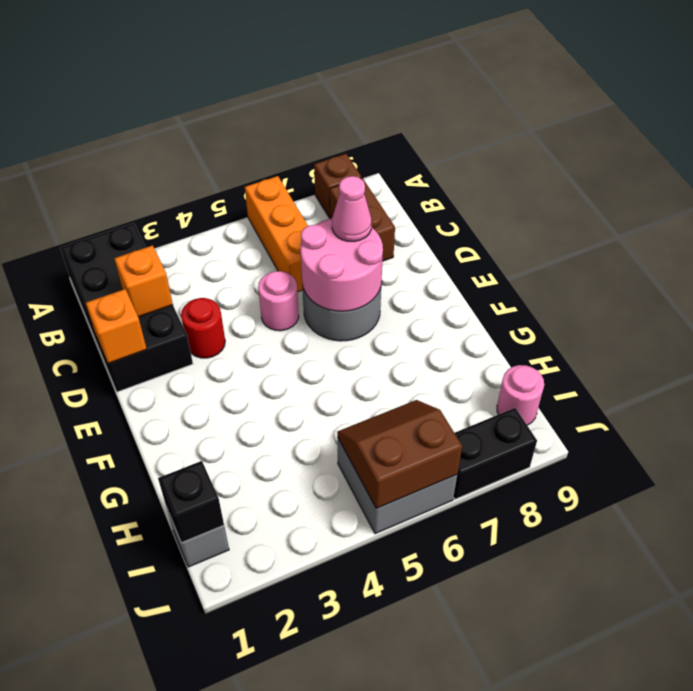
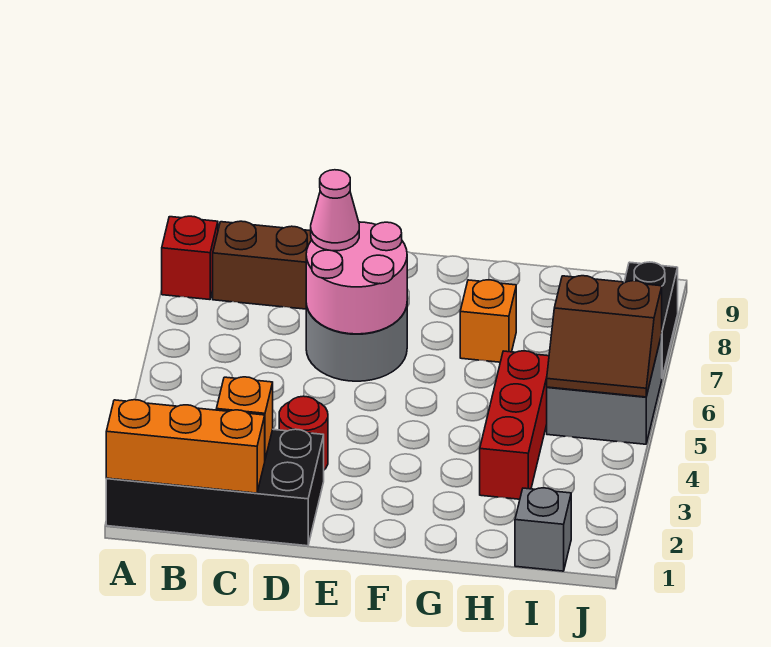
orange brick A6:C6 level 1 -> orange brick A1:C1 level 2
brown brick A8 level 1 -> red brick A8 level 1
orange brick D1 level 2 -> orange brick G7 level 1
pink round brick D5 level 1 -> none
none -> red brick H3:H5 level 1
black brick I1 level 2 -> none
brown slope I5:J6 level 2 top J -> brown slope I5:J6 level 2 top 6
pink round brick I9 level 1 -> none

